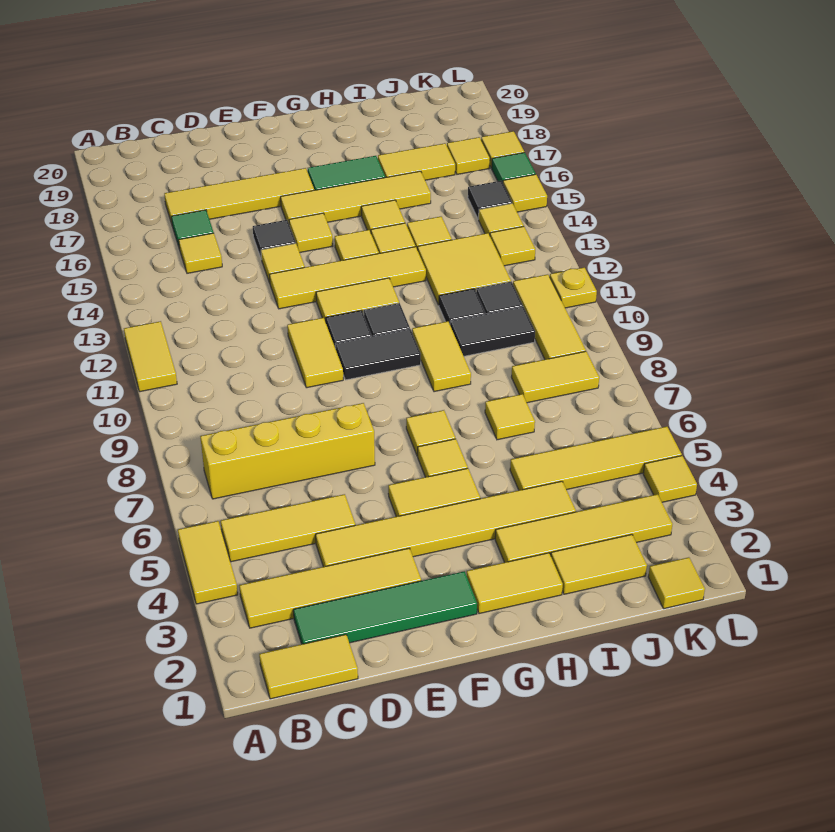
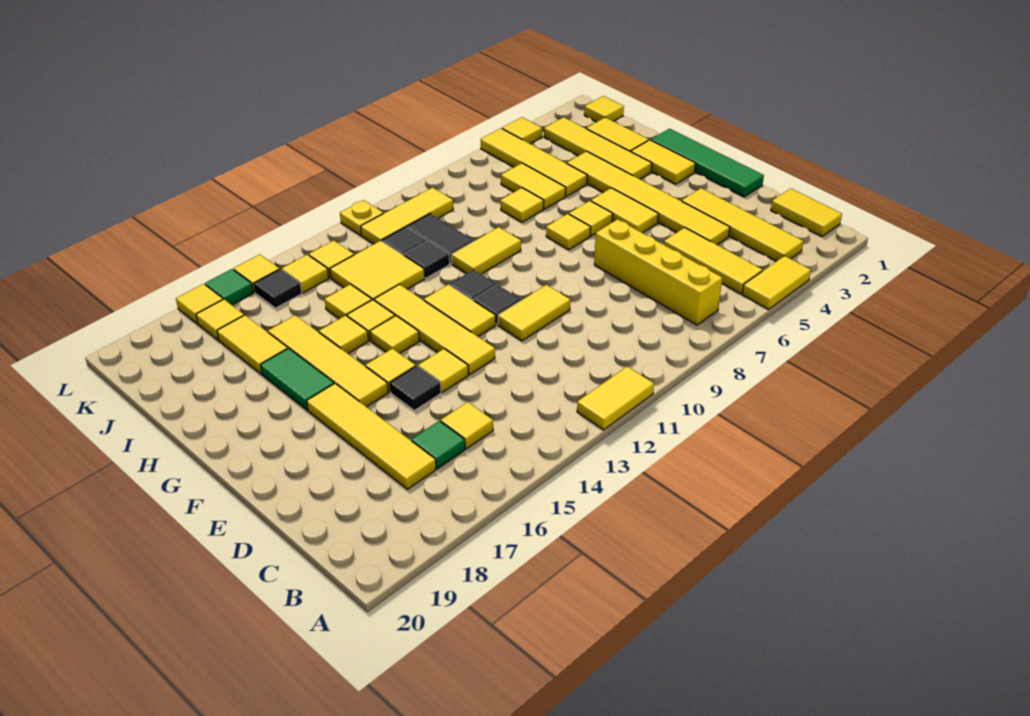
green tile C2:F2 level 1 -> green tile E1:H1 level 1
black tile F10:G10 level 1 -> none
yellow tile J8:K8 level 1 -> yellow tile I6:J6 level 1

